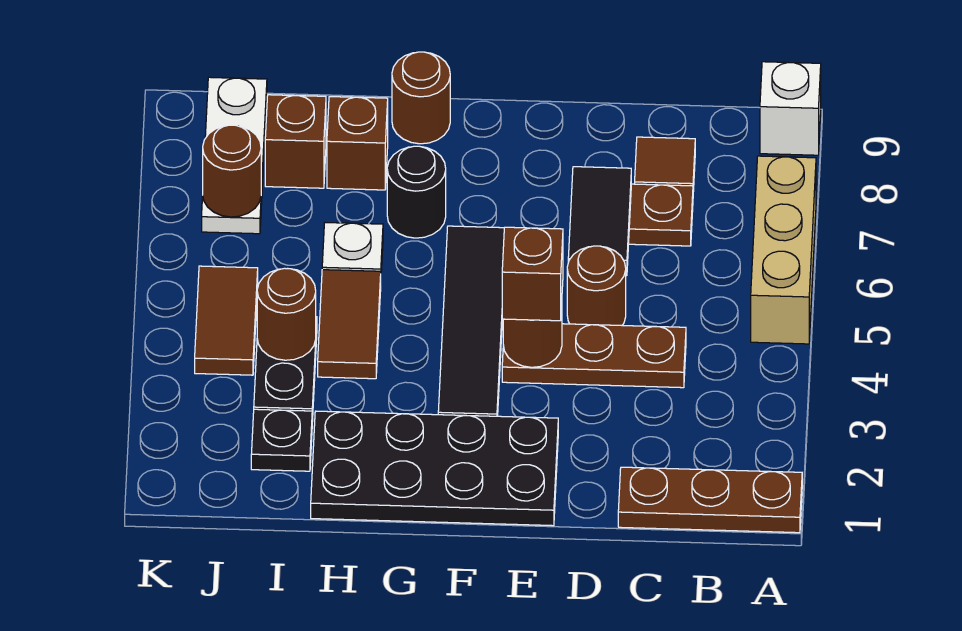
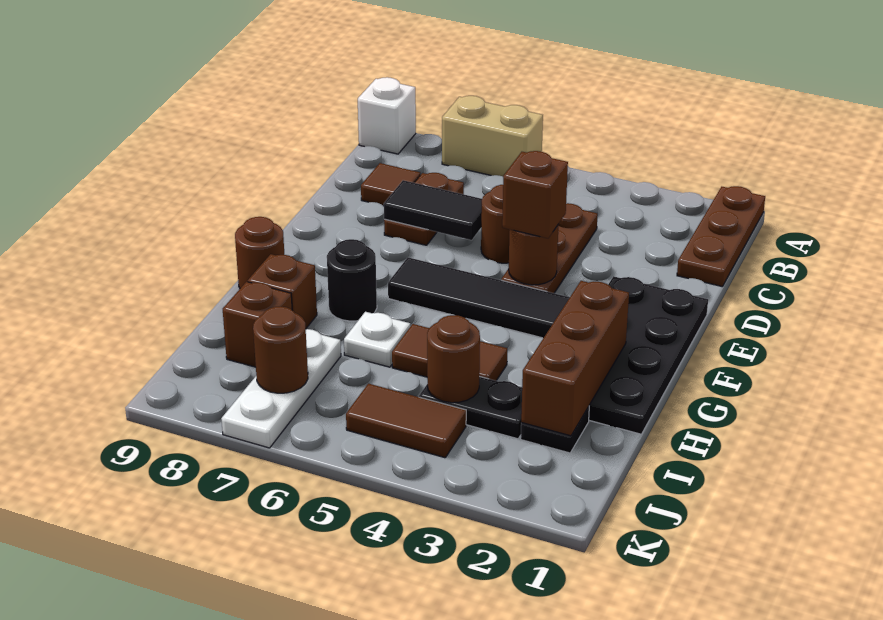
tan brick A5:A7 level 1 -> tan brick A6:A7 level 1
none -> brown brick G2:I2 level 2
white plate J7:J9 level 1 -> white plate I7:K7 level 1

